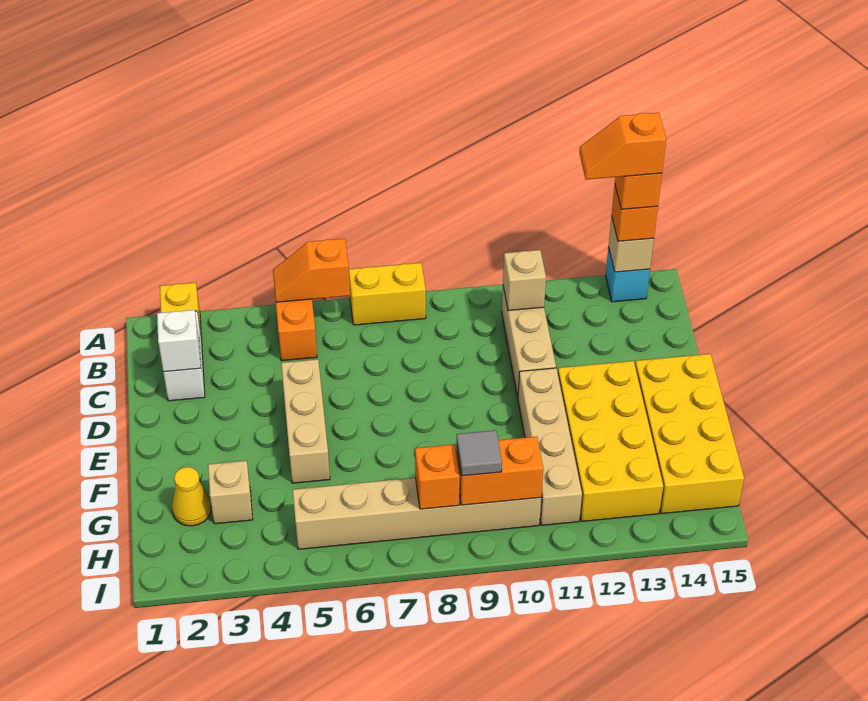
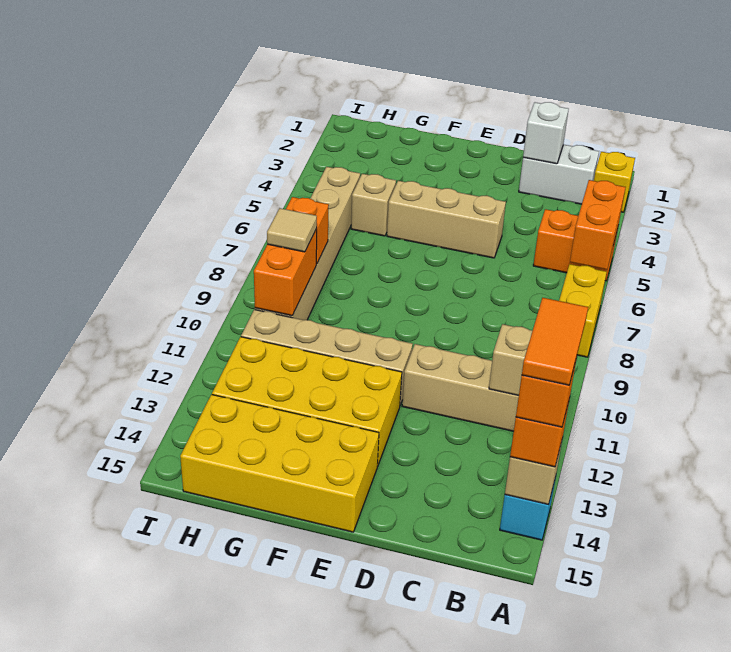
orange slope A5:A6 level 2 top 6 -> orange brick A5:A6 level 2
orange slope A13:A14 level 5 top 14 -> orange tile A13:A14 level 5
yellow cone G2 level 1 -> none
tan brick G3 level 1 -> tan brick G5 level 1
grey tile H9 level 3 -> tan tile H9 level 3

